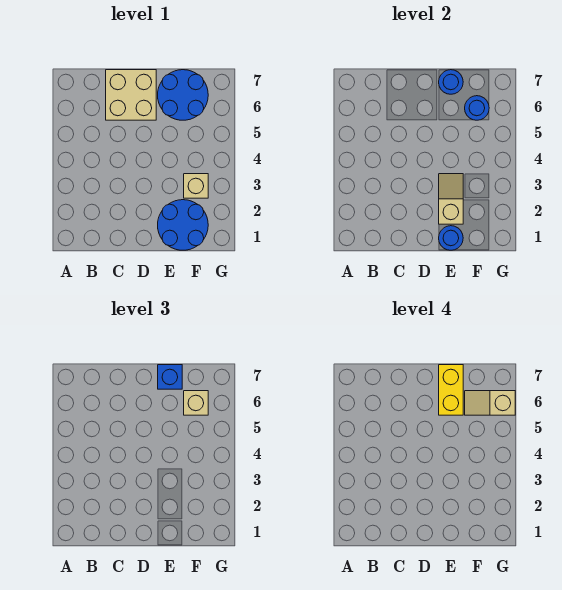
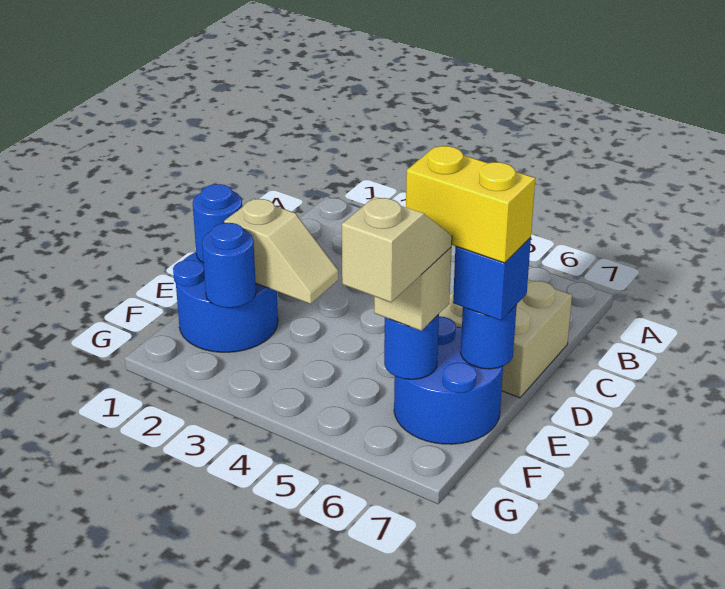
none -> blue round brick F2 level 2
tan brick F3 level 1 -> none

